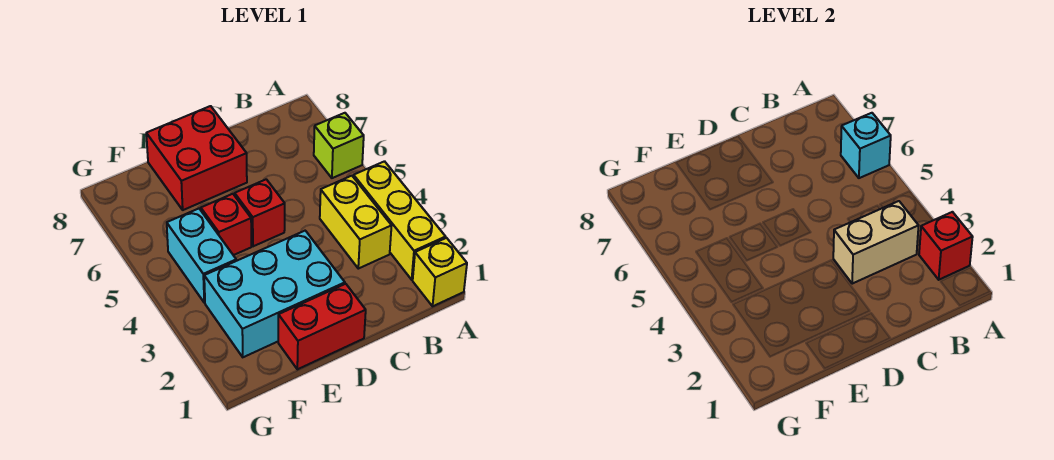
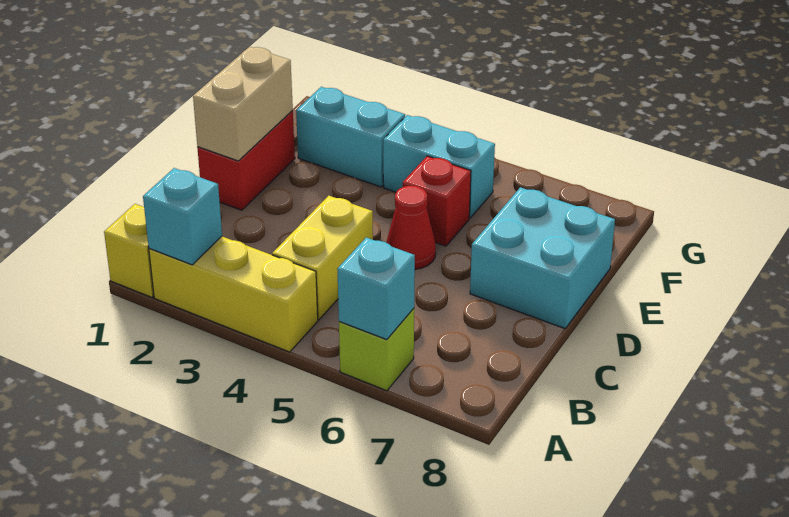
red brick A2 level 2 -> cyan brick A2 level 2
yellow brick B3:B4 level 1 -> yellow brick B4:C4 level 1
tan brick B3:C3 level 2 -> tan brick D1:E1 level 2
cyan brick D2:F3 level 1 -> cyan brick F2:F3 level 1
red brick D5 level 1 -> red cone D5 level 1
red brick D7:E8 level 1 -> cyan brick D7:E8 level 1

